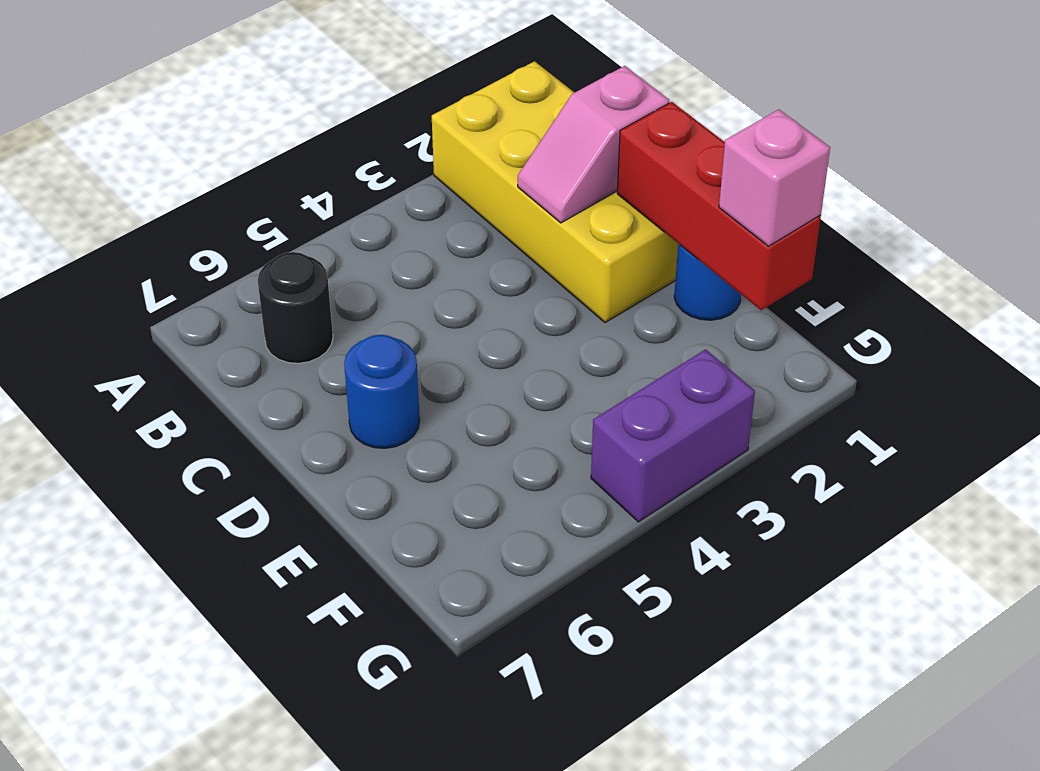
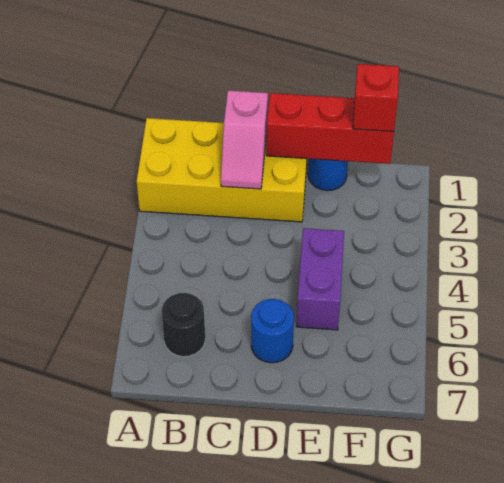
pink brick F1 level 3 -> red brick F1 level 3
purple brick G3:G4 level 1 -> purple brick E4:E5 level 1

